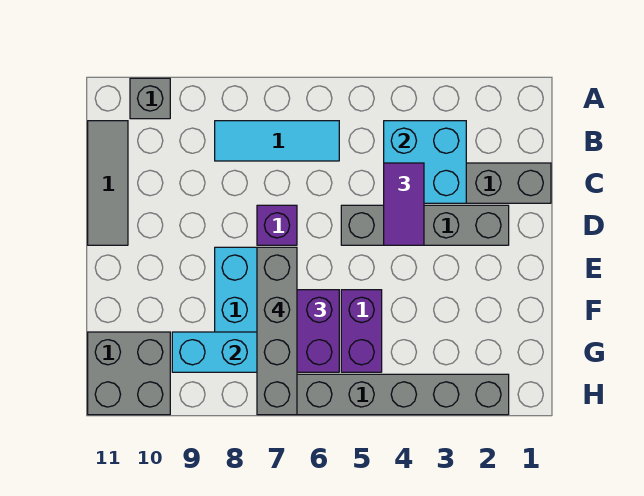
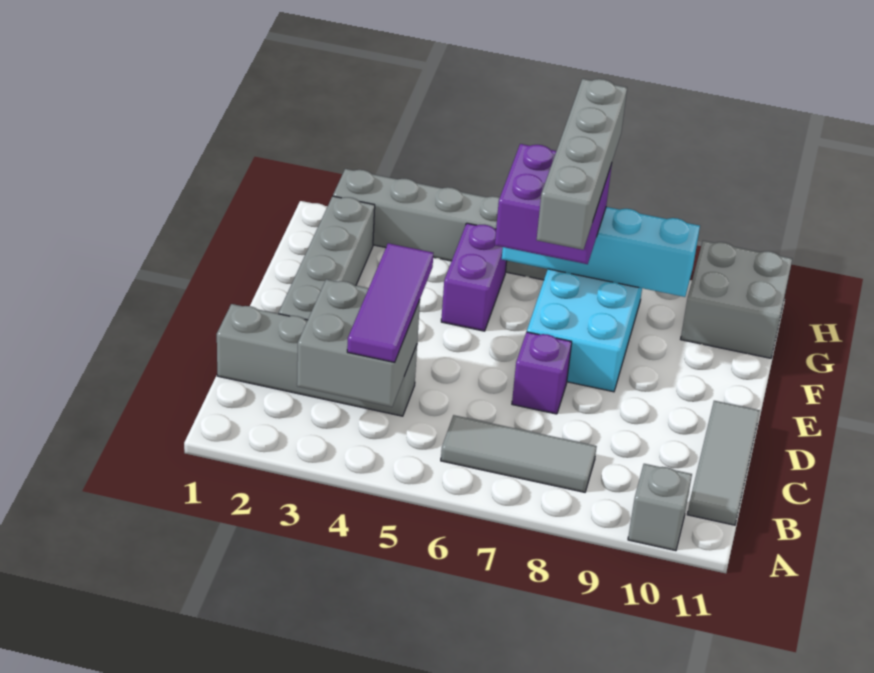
cyan brick B3:C4 level 2 -> grey brick B3:C4 level 2
cyan tile B6:B8 level 1 -> grey tile B6:B8 level 1
purple tile C4:D4 level 3 -> purple tile B4:D4 level 3
grey brick D2:D5 level 1 -> grey brick D2:G2 level 1

